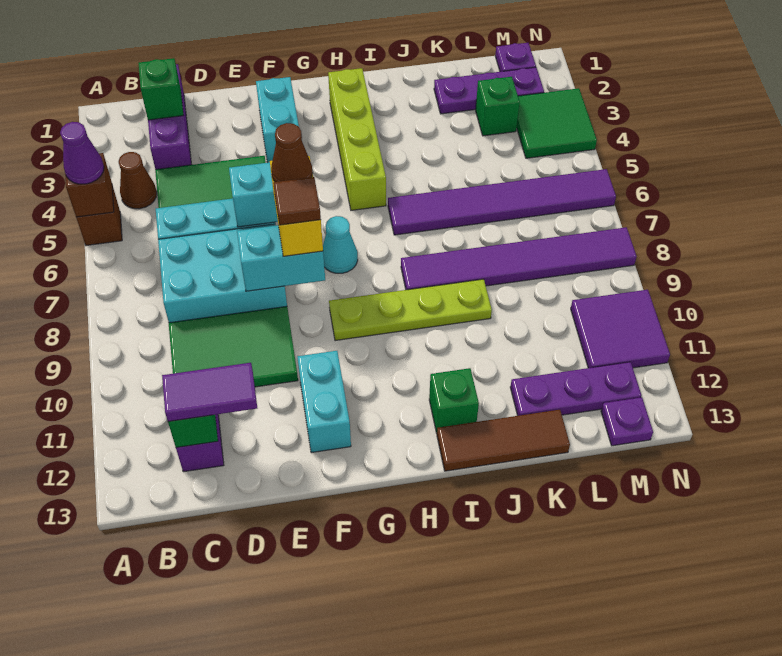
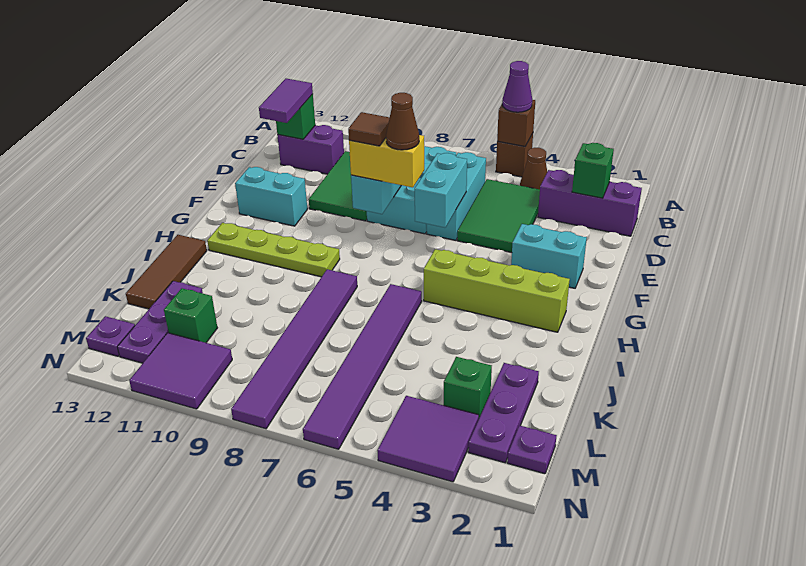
cyan cone G7 level 1 -> none
lime plate G9:J9 level 1 -> lime plate H9:H12 level 1
green brick I12 level 1 -> green brick L11 level 1
green tile M3:N4 level 1 -> purple tile M3:N4 level 1

